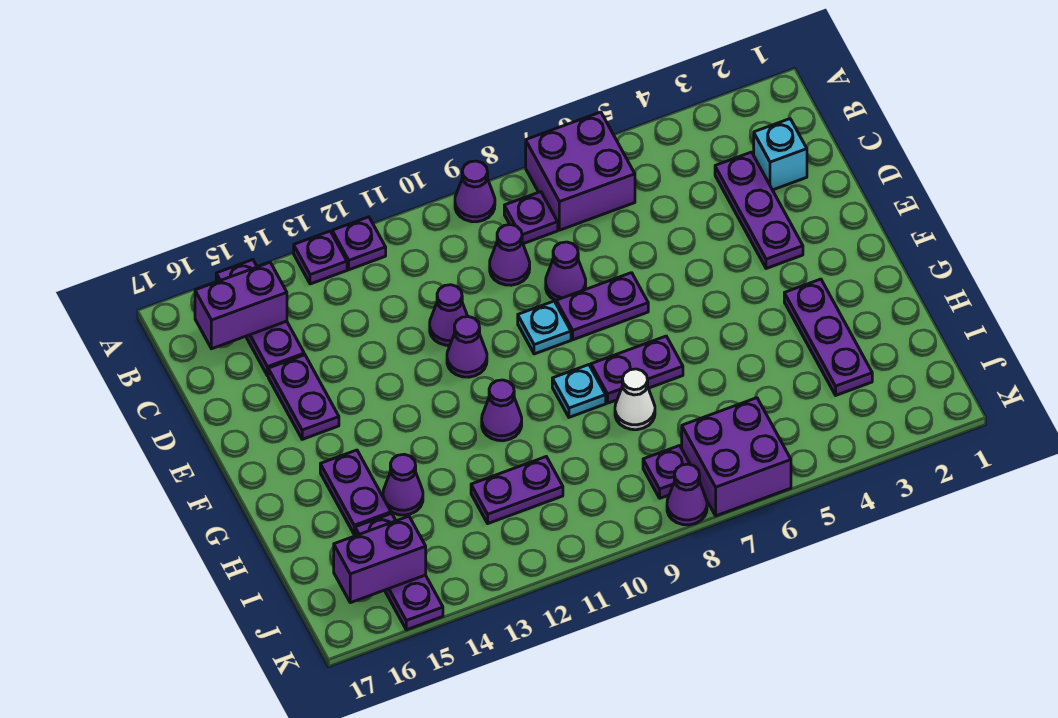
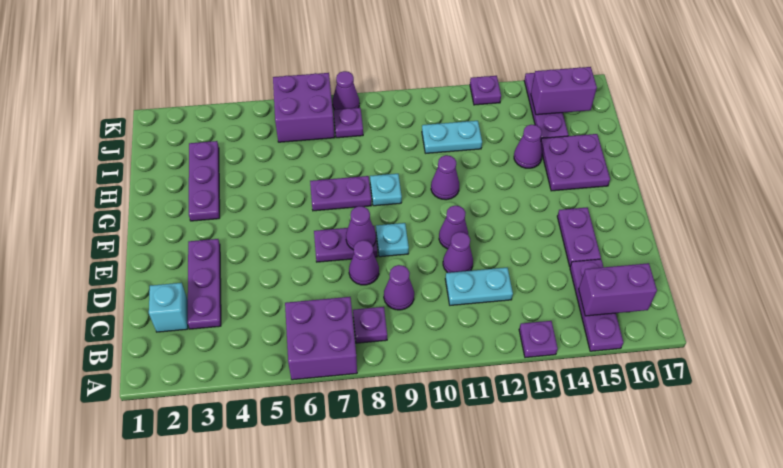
purple cone A9 level 1 -> purple cone E8 level 2
purple plate A12 level 1 -> purple plate K13 level 1
none -> cyan plate C11:C12 level 1
purple plate G15:H15 level 1 -> purple plate G15:H16 level 1
white cone H8 level 1 -> none
purple plate I11:I12 level 1 -> cyan plate I11:I12 level 1

